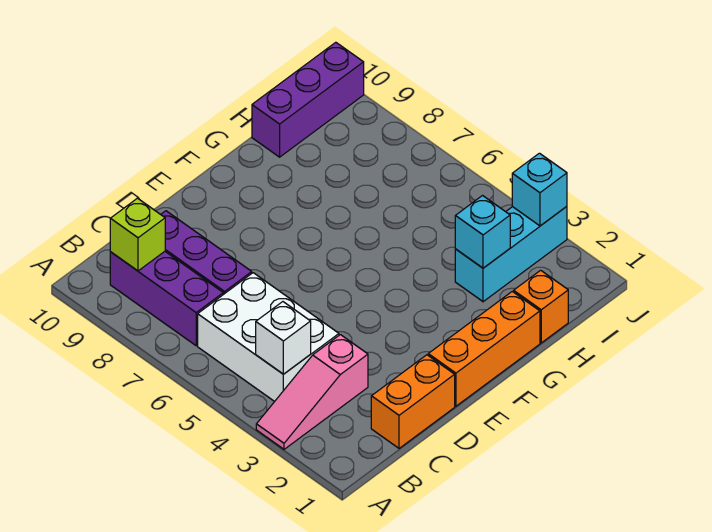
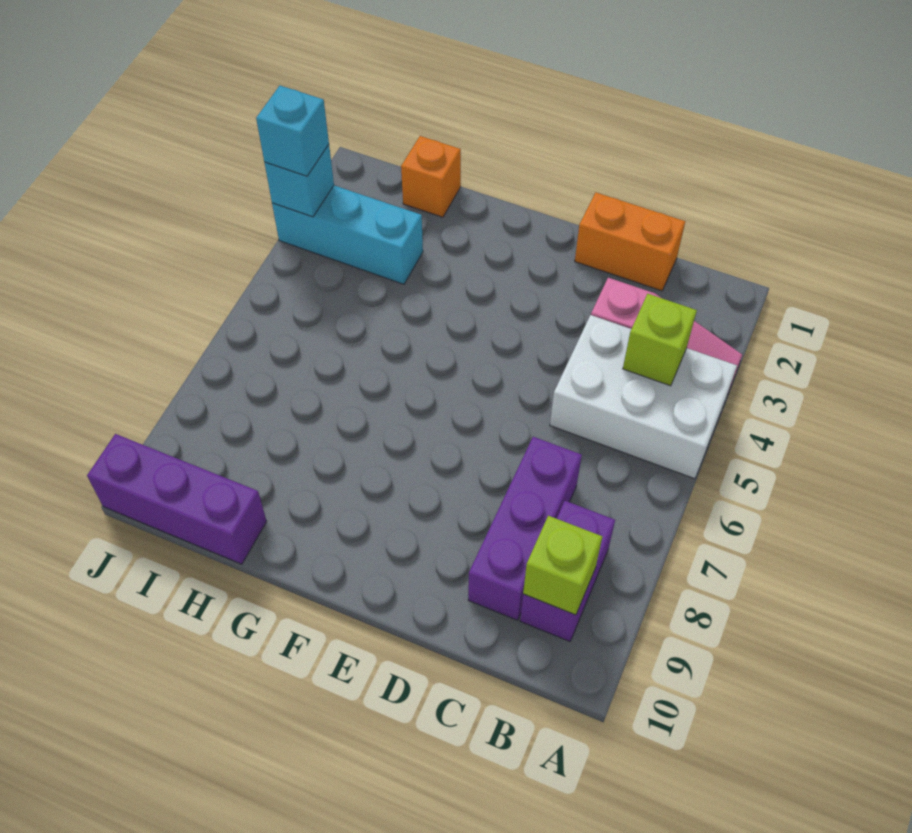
white brick B4:C6 level 1 -> white brick A4:C5 level 1
white brick B4 level 2 -> lime brick B4 level 2
purple brick B7:B9 level 1 -> purple brick B8:B9 level 1
orange brick E1:G1 level 1 -> none
cyan brick H3 level 2 -> cyan brick J3 level 3

